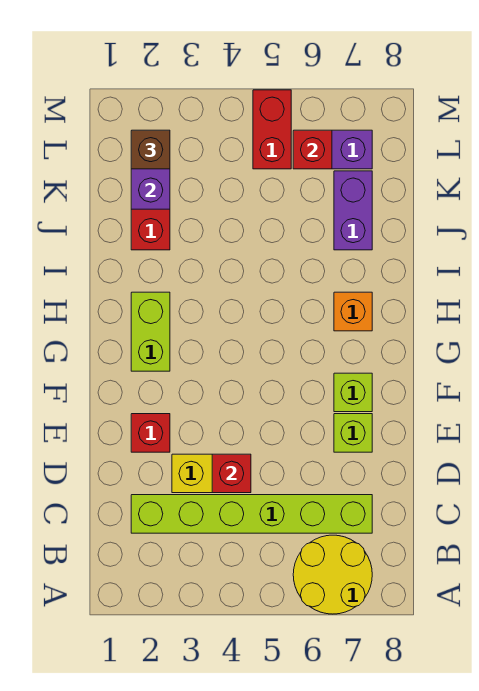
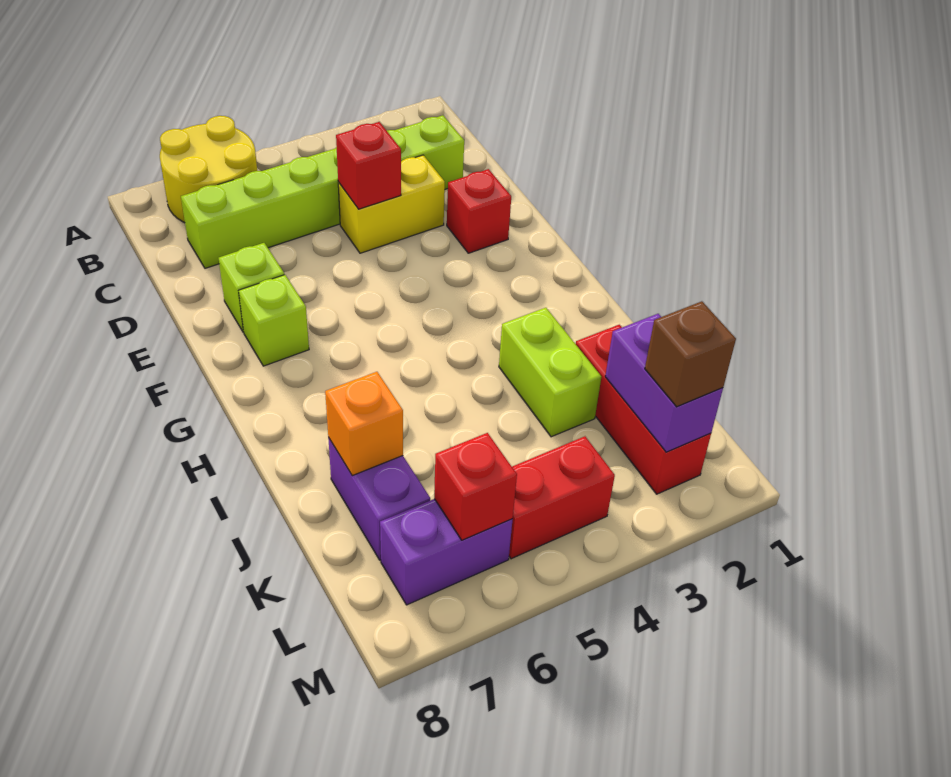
lime brick G2:H2 level 1 -> lime brick I3:J3 level 1
orange brick H7 level 1 -> orange brick J7 level 2
red brick L5:M5 level 1 -> red brick L4:L5 level 1

